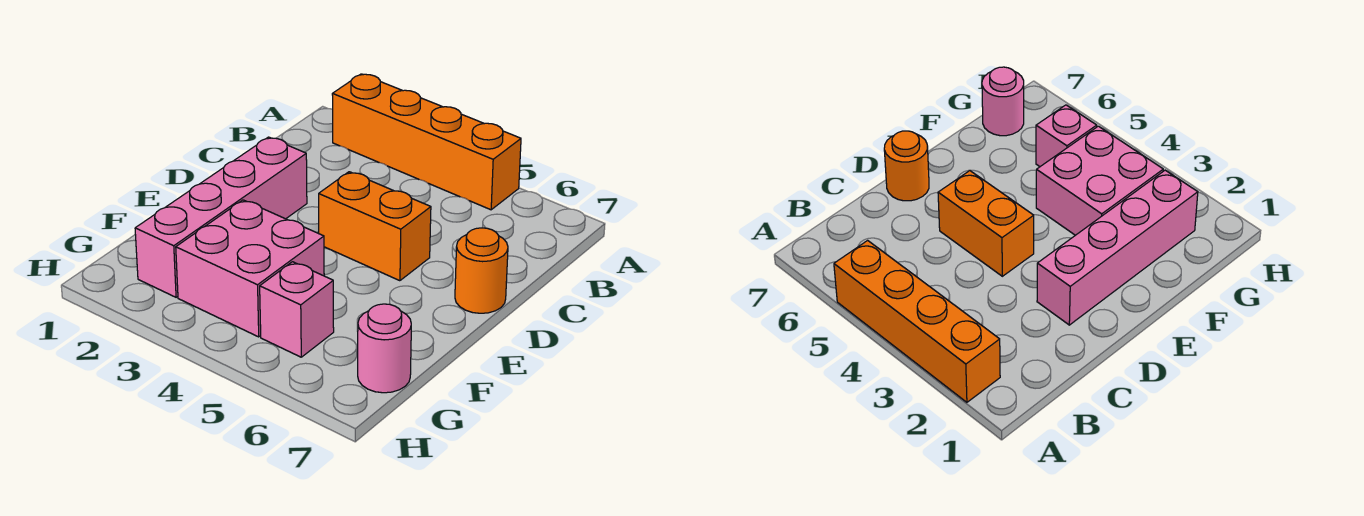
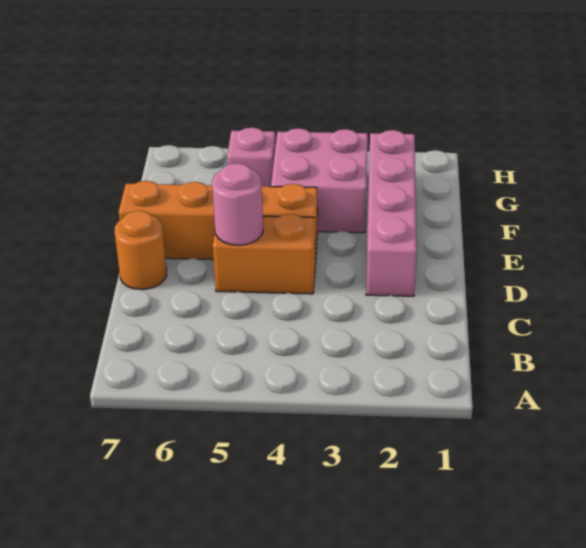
orange brick A2:A5 level 1 -> orange brick E4:E7 level 1
pink round brick G7 level 1 -> pink round brick D5 level 2

